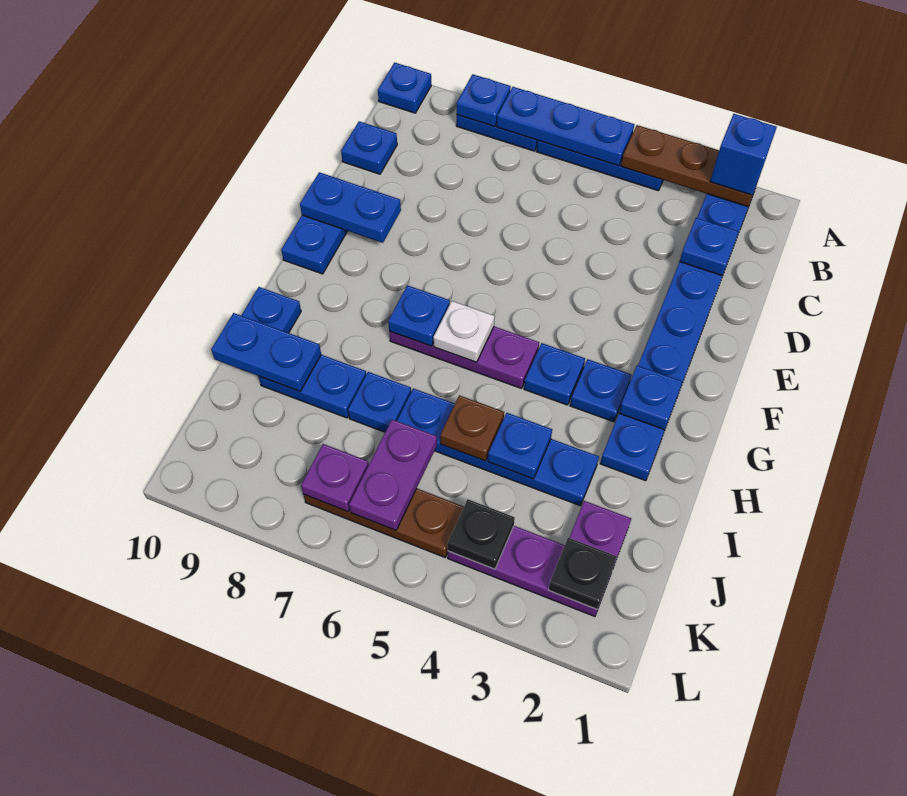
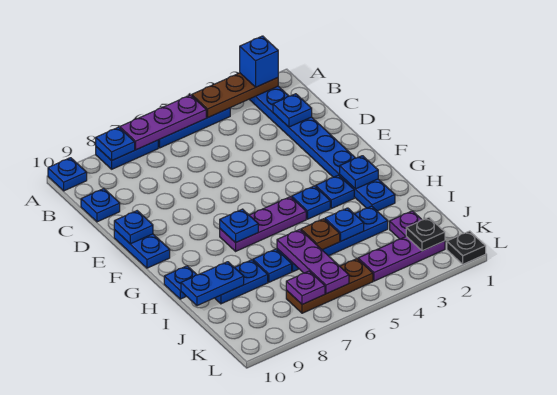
blue plate A5:A7 level 2 -> purple plate A5:A7 level 2
blue plate E9:E10 level 2 -> blue plate E10 level 2
white plate G6 level 2 -> none
purple plate J6:K6 level 2 -> purple plate I6:K6 level 2
black plate K4 level 2 -> black plate L1 level 1

